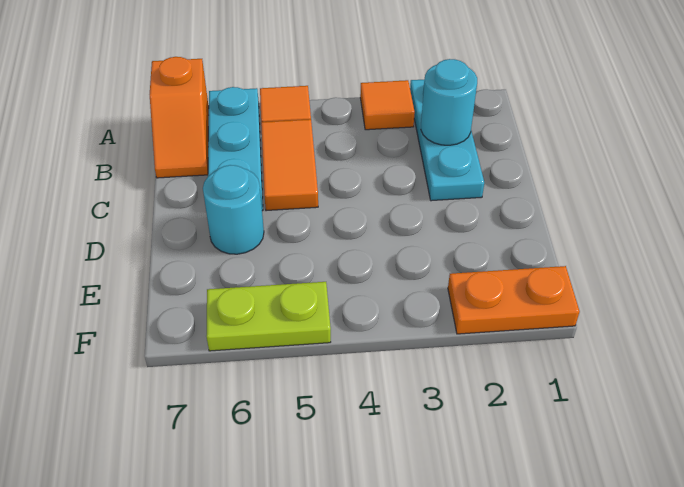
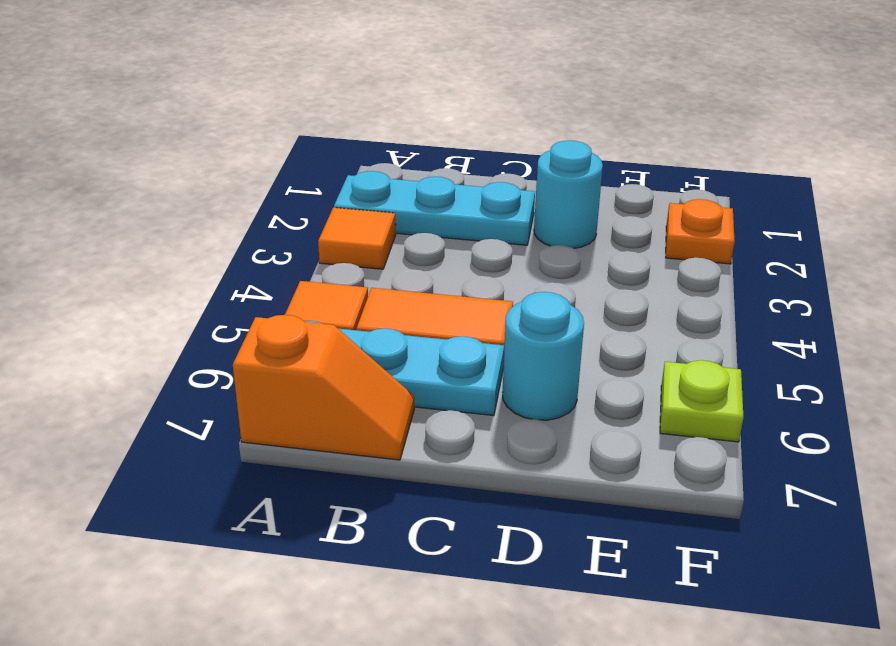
cyan round brick B2 level 2 -> cyan round brick D2 level 1
orange plate F1:F2 level 1 -> orange plate F2 level 1
lime plate F5:F6 level 1 -> lime plate F6 level 1

